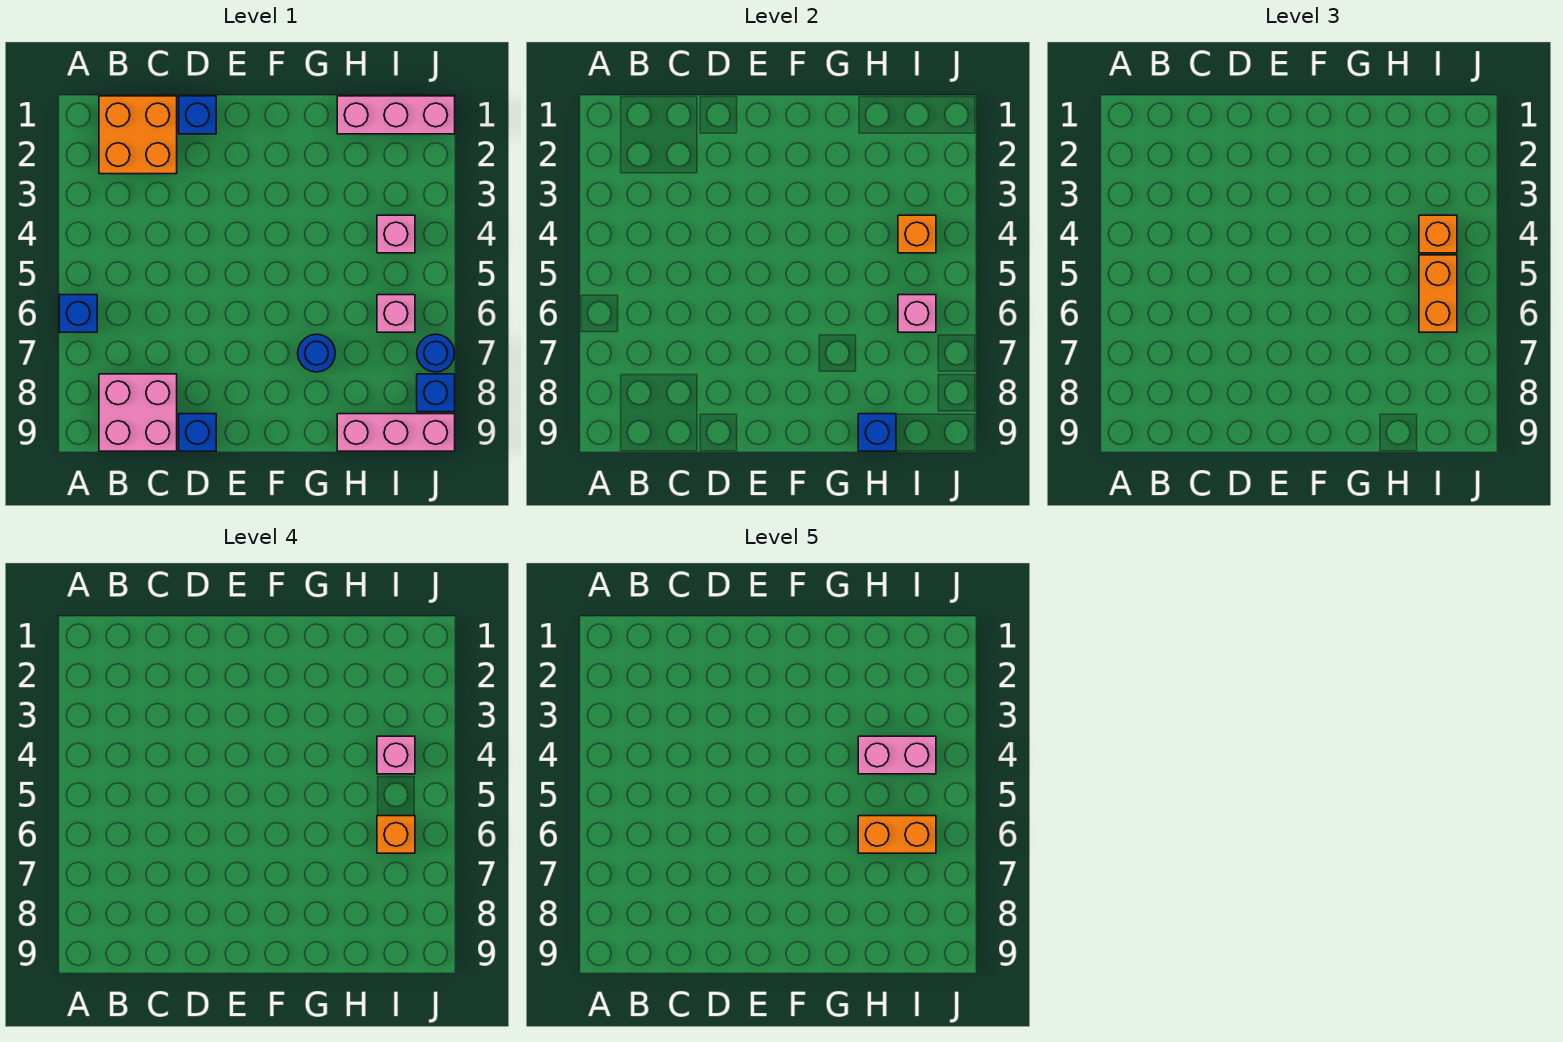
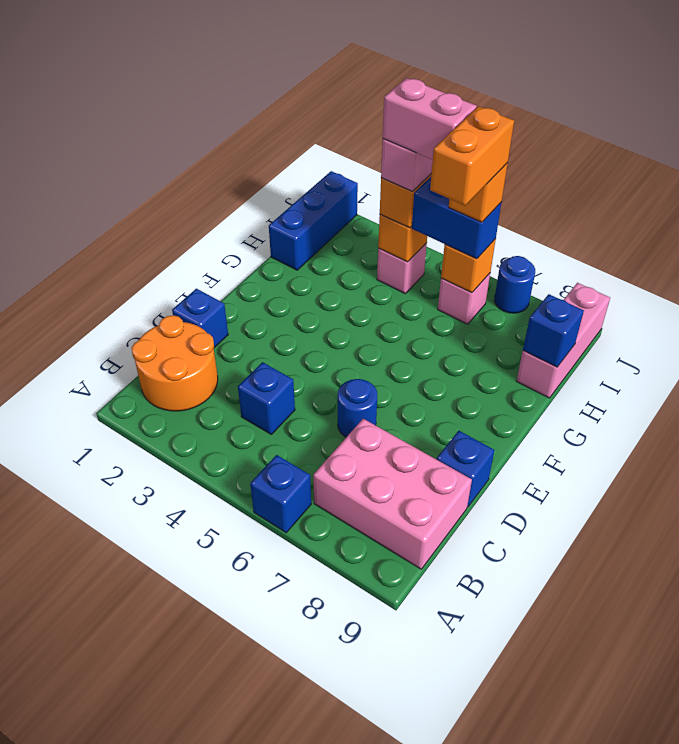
orange brick B1:C2 level 1 -> orange round brick B1:C2 level 1
pink brick B8:C9 level 1 -> pink brick B7:C9 level 1
blue round brick G7 level 1 -> blue round brick D6 level 1
pink brick H1:J1 level 1 -> blue brick H1:J1 level 1
pink brick H4:I4 level 5 -> pink brick I4:I5 level 5
orange brick I5:I6 level 3 -> blue brick I5:I6 level 3
pink brick I6 level 2 -> orange brick I6 level 2
blue brick J8 level 1 -> blue brick C4 level 1

